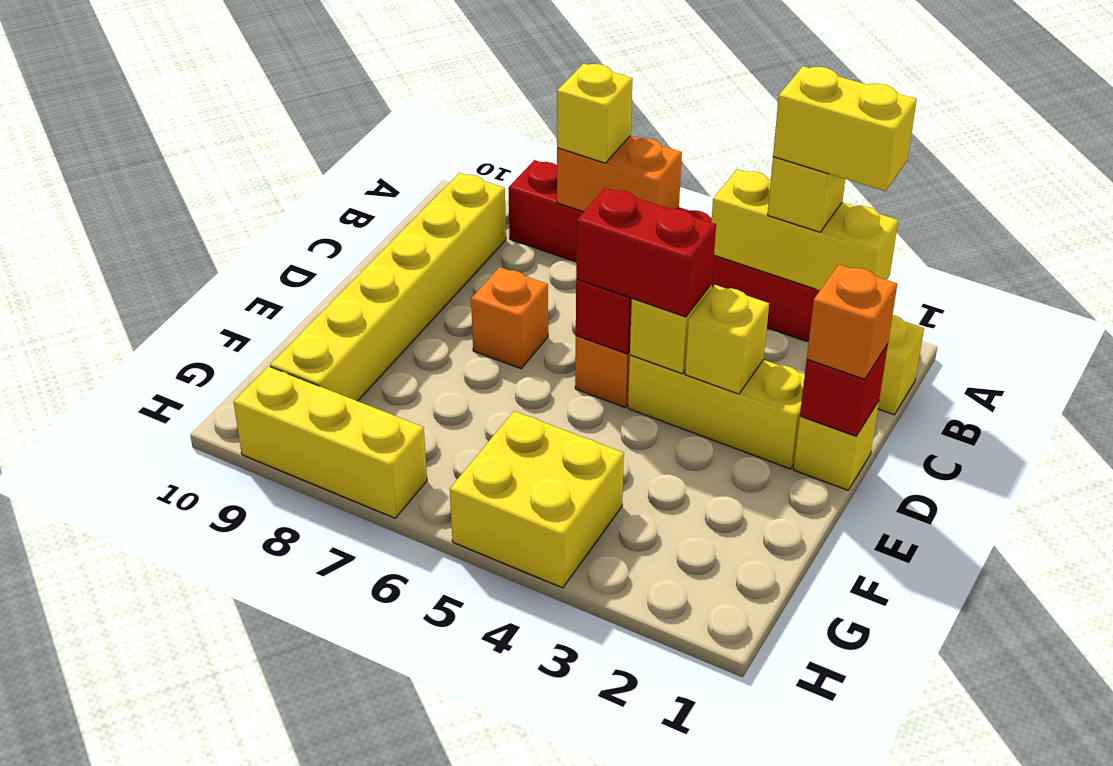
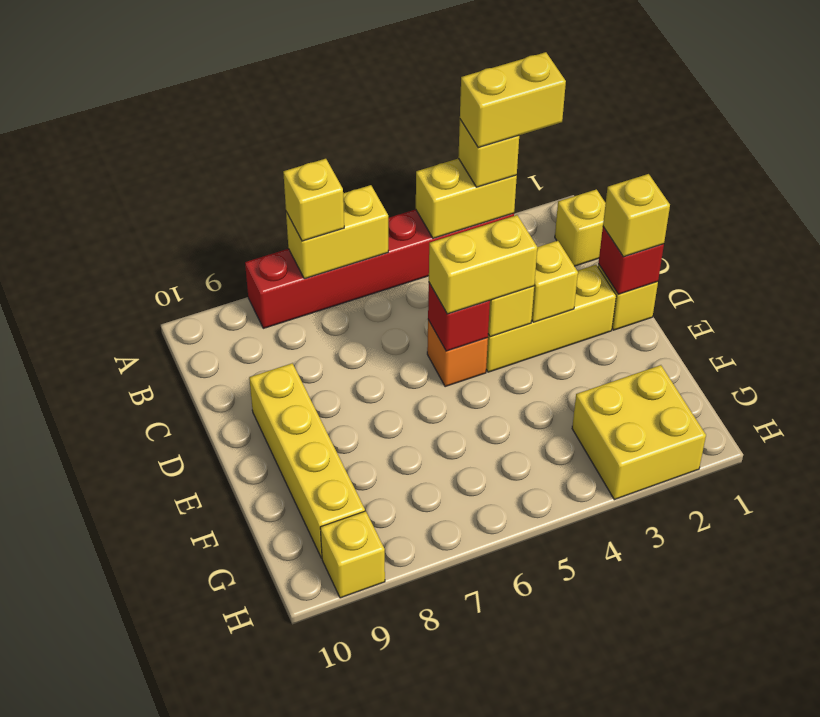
yellow brick A2:A4 level 2 -> yellow brick A3:A4 level 2
orange brick A6:A7 level 2 -> yellow brick A6:A7 level 2
yellow brick B9:G9 level 1 -> yellow brick D9:G9 level 1
orange brick D1 level 3 -> yellow brick D1 level 3
red brick D4:D5 level 3 -> yellow brick D4:D5 level 3
orange brick D7 level 1 -> none
yellow brick G4:H5 level 1 -> yellow brick G2:H3 level 1
yellow brick H7:H9 level 1 -> yellow brick H9 level 1

